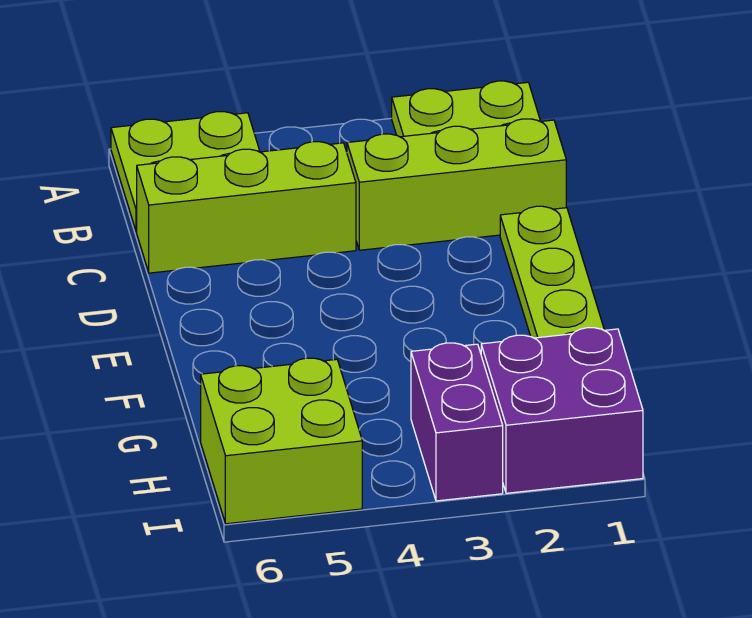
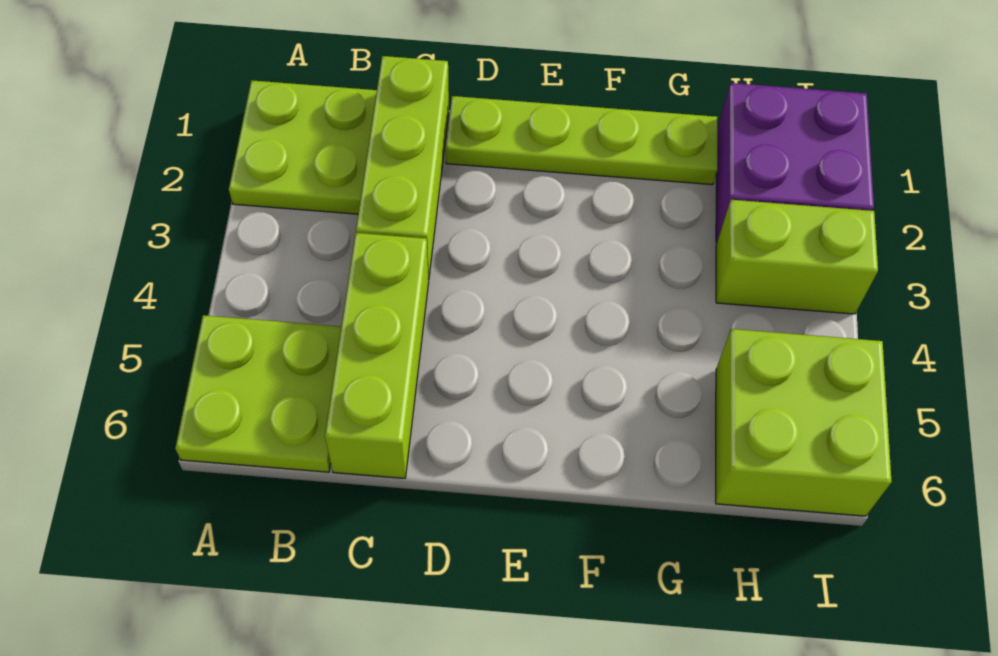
purple brick H3:I3 level 1 -> lime brick H3:I3 level 1

